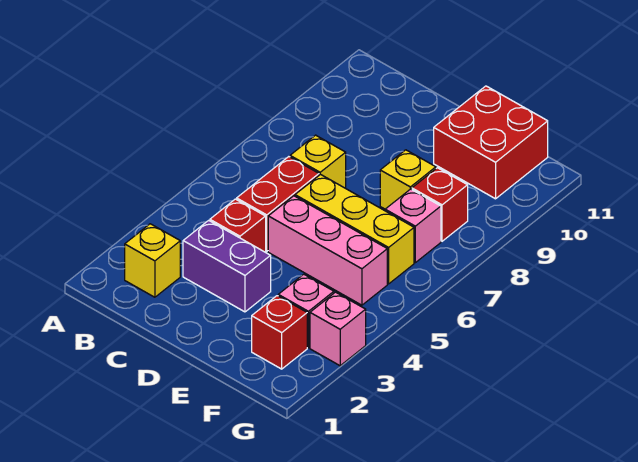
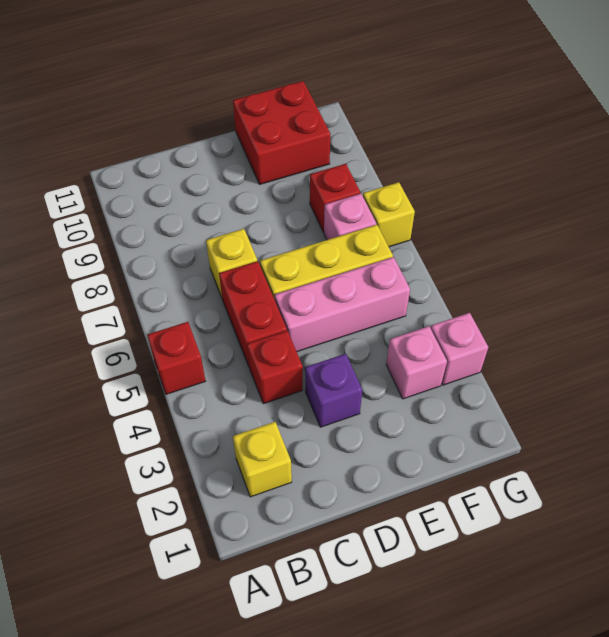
purple brick C3:D3 level 1 -> purple brick D3 level 1
yellow brick E8 level 1 -> yellow brick G7 level 1
red brick F2 level 1 -> red brick A5 level 1

